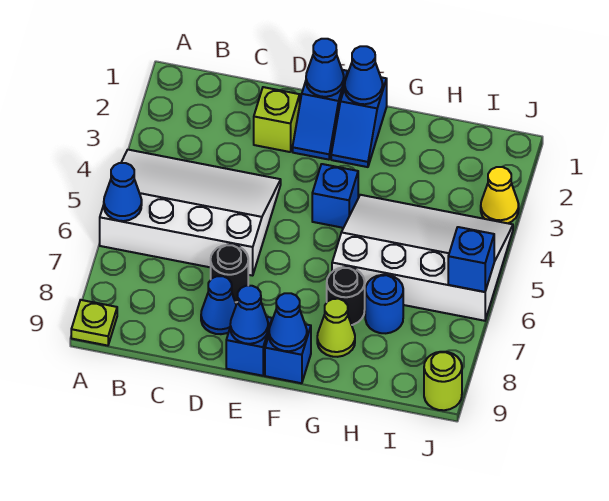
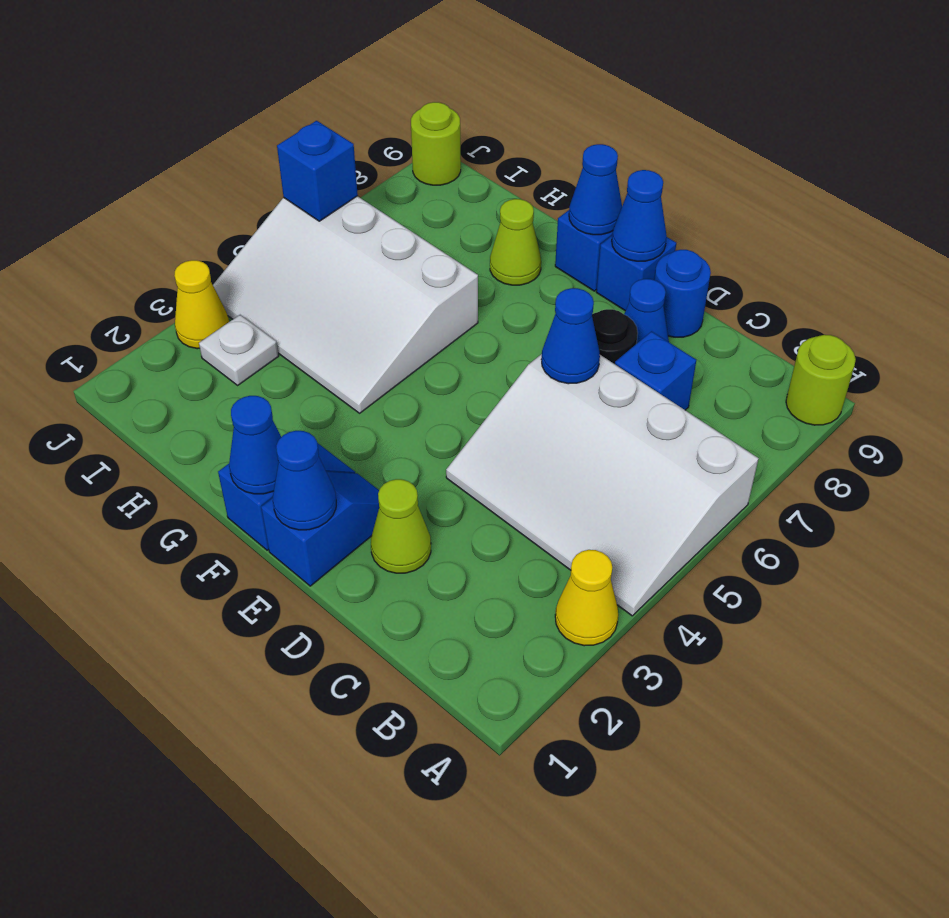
none -> yellow cone A3 level 1
blue cone A6 level 2 -> blue cone D6 level 2
lime plate A9 level 1 -> lime round brick A9 level 1
lime brick D2 level 1 -> lime cone D2 level 1
blue brick F4 level 1 -> blue brick C7 level 1
black round brick G7 level 1 -> none
blue round brick H7 level 1 -> blue round brick D9 level 1
none -> white plate I3 level 1

